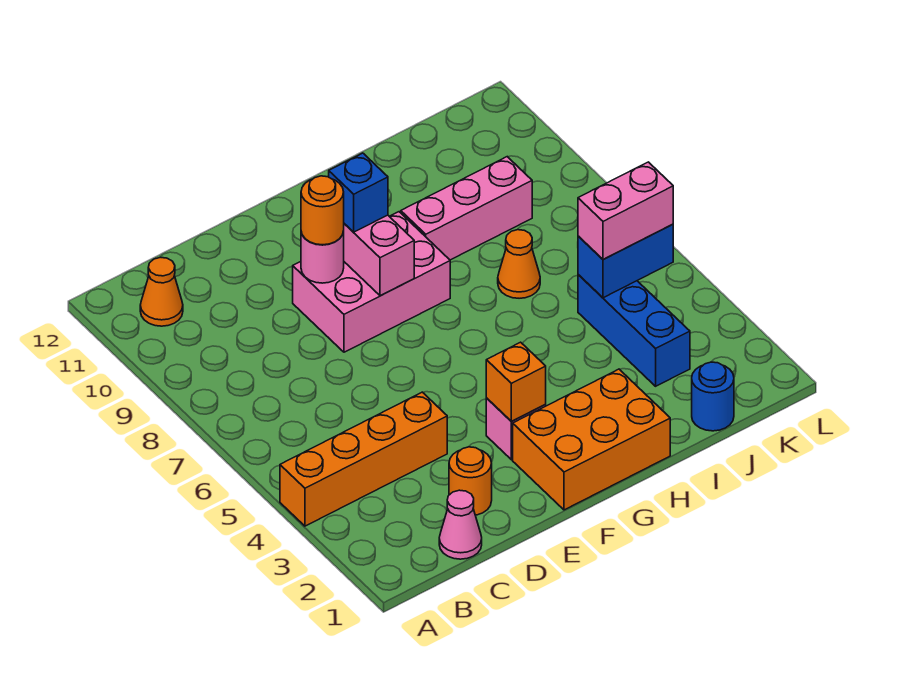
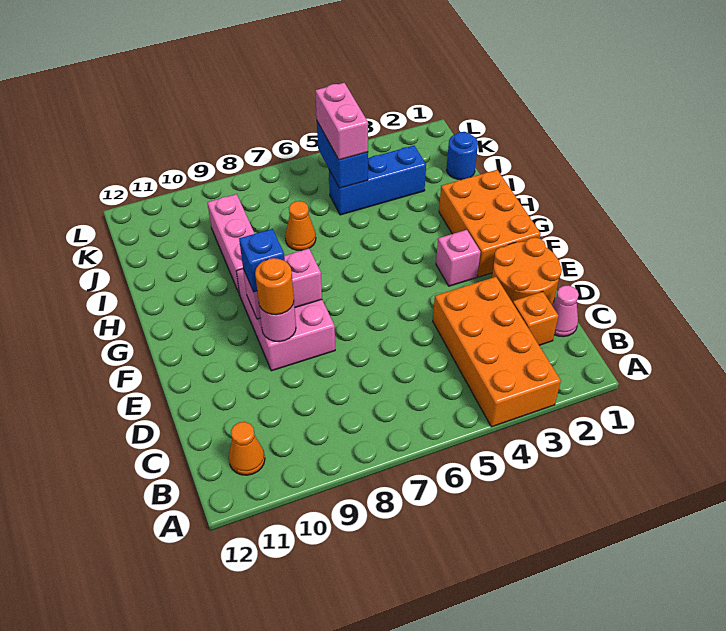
orange brick A4:D4 level 1 -> orange brick A3:D4 level 1
orange round brick D2 level 1 -> orange round brick D1:E2 level 1
orange brick F3 level 2 -> orange brick C2 level 1

